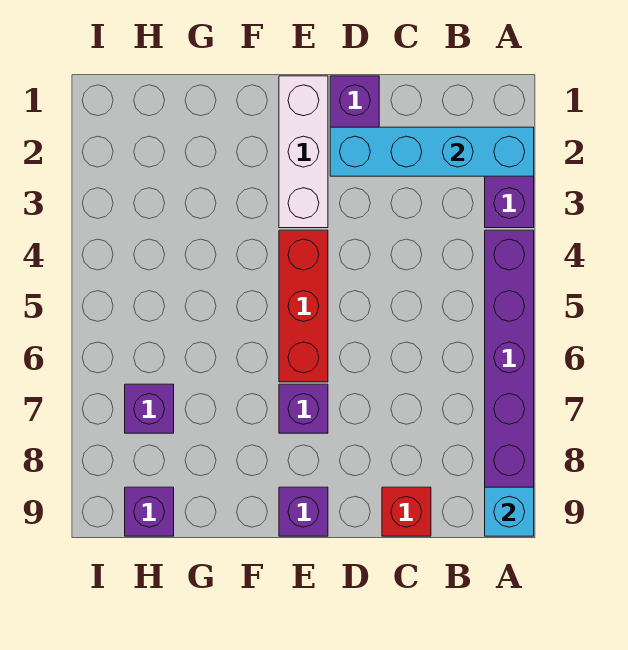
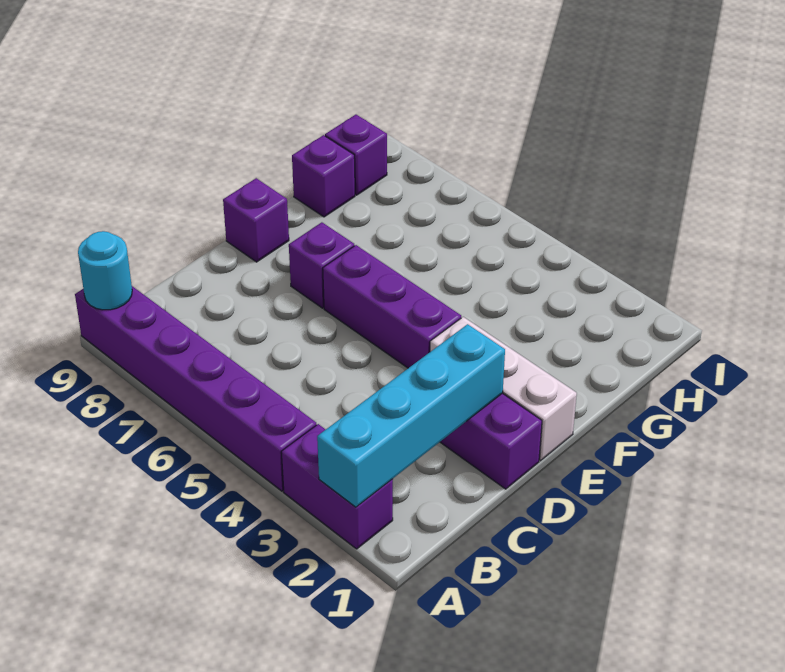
cyan brick A9 level 2 -> cyan round brick A9 level 2
red brick C9 level 1 -> none
red brick E4:E6 level 1 -> purple brick E4:E6 level 1
purple brick H7 level 1 -> purple brick G9 level 1

